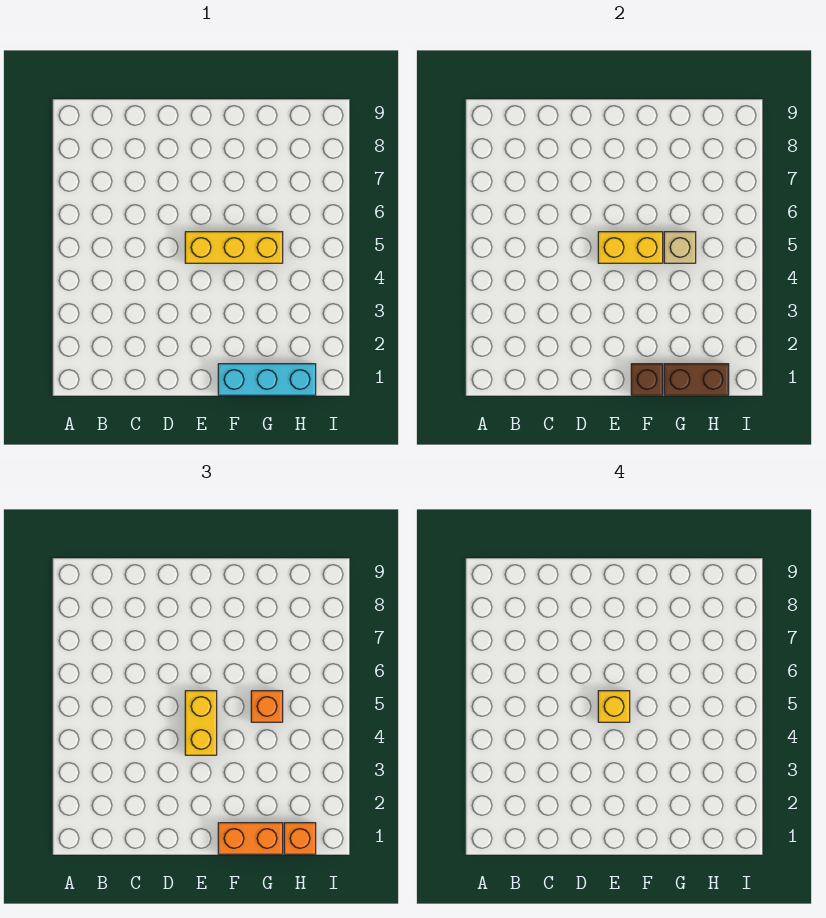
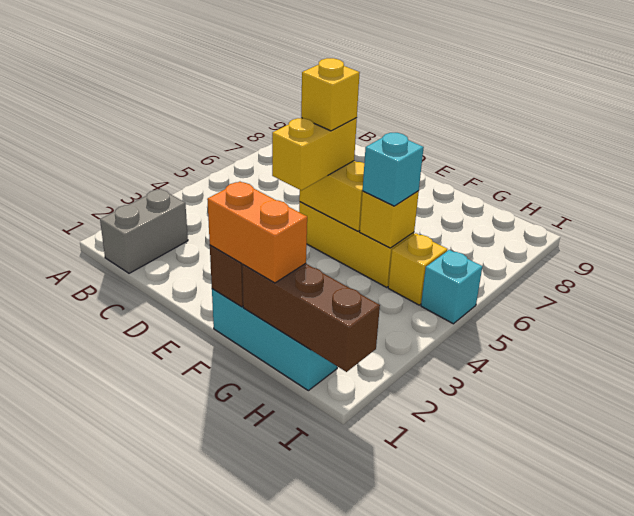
none -> grey brick B1:B2 level 1
brown brick G1:H1 level 2 -> brown brick G1:I1 level 2
tan brick G5 level 2 -> yellow brick G5 level 2
orange brick G5 level 3 -> cyan brick G5 level 3
orange brick H1 level 3 -> none
none -> yellow brick H5 level 1
none -> cyan brick I5 level 1

